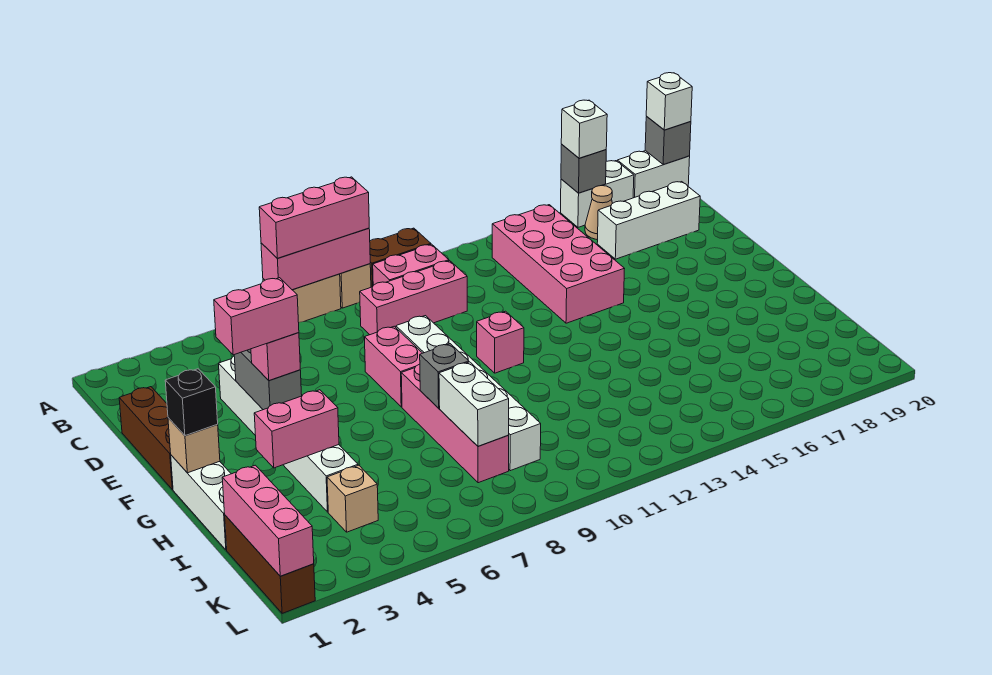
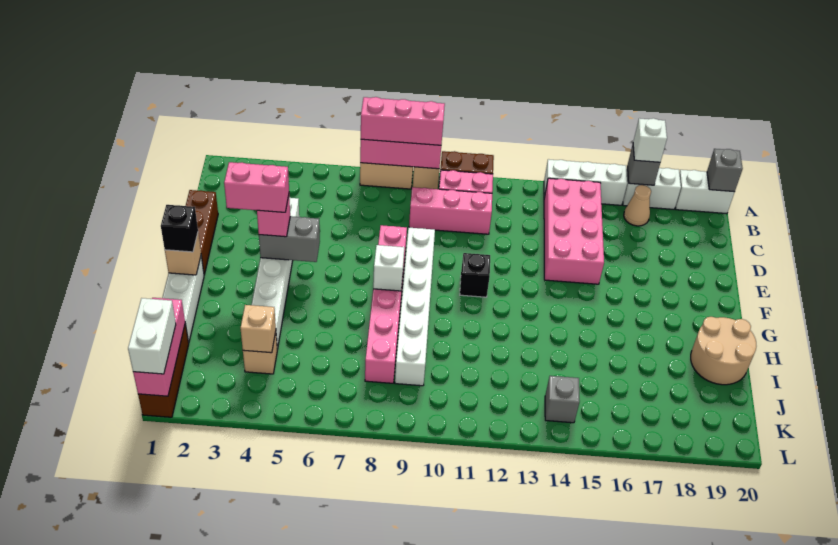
white brick A20 level 3 -> white brick G8 level 2
white brick C17:C19 level 1 -> white brick A14:A16 level 1
grey brick E4:F4 level 2 -> grey brick F4:F5 level 2
pink brick F11 level 1 -> black brick F11 level 1
pink brick H3:H4 level 2 -> none
grey brick H8 level 2 -> grey brick K14 level 1
none -> tan round brick H19:I20 level 1
white brick I8:J8 level 2 -> white brick K1:L1 level 3
none -> tan brick J4 level 2

